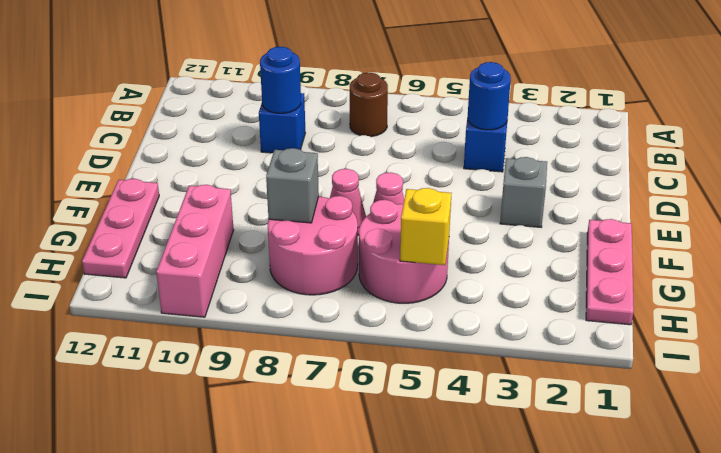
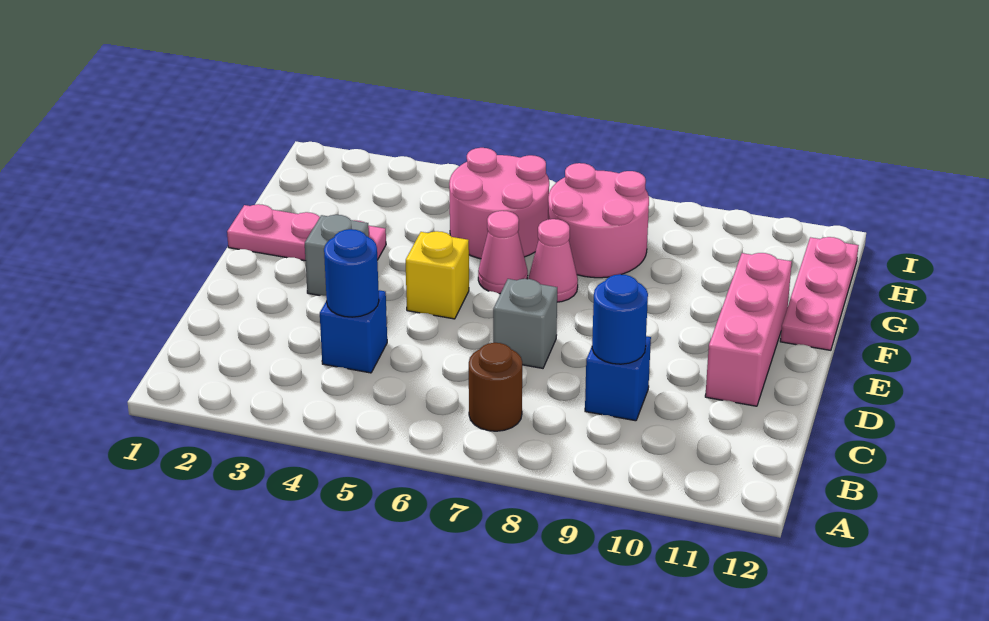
pink plate F1:H1 level 1 -> pink plate F1:F3 level 1
grey brick G8 level 2 -> grey brick D7 level 1
pink brick G10:I10 level 1 -> pink brick D11:F11 level 1
yellow brick H5 level 2 -> yellow brick E5 level 1

